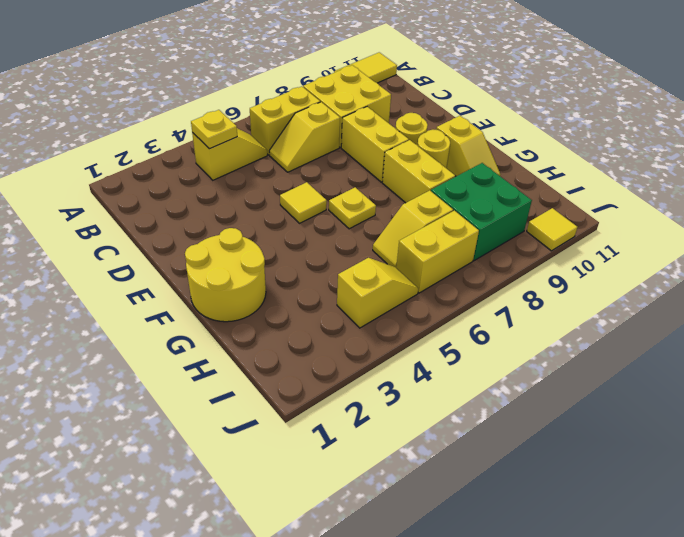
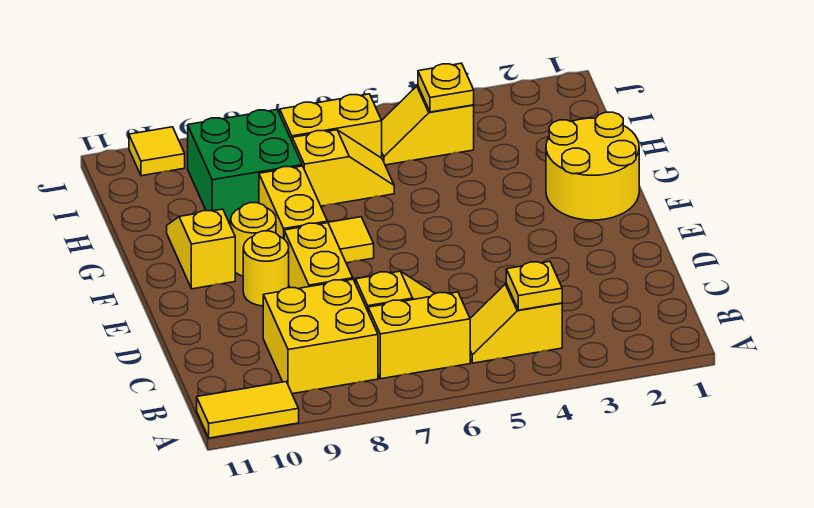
yellow tile E5 level 1 -> yellow tile F7 level 1
yellow plate F6 level 1 -> yellow plate I4 level 2

